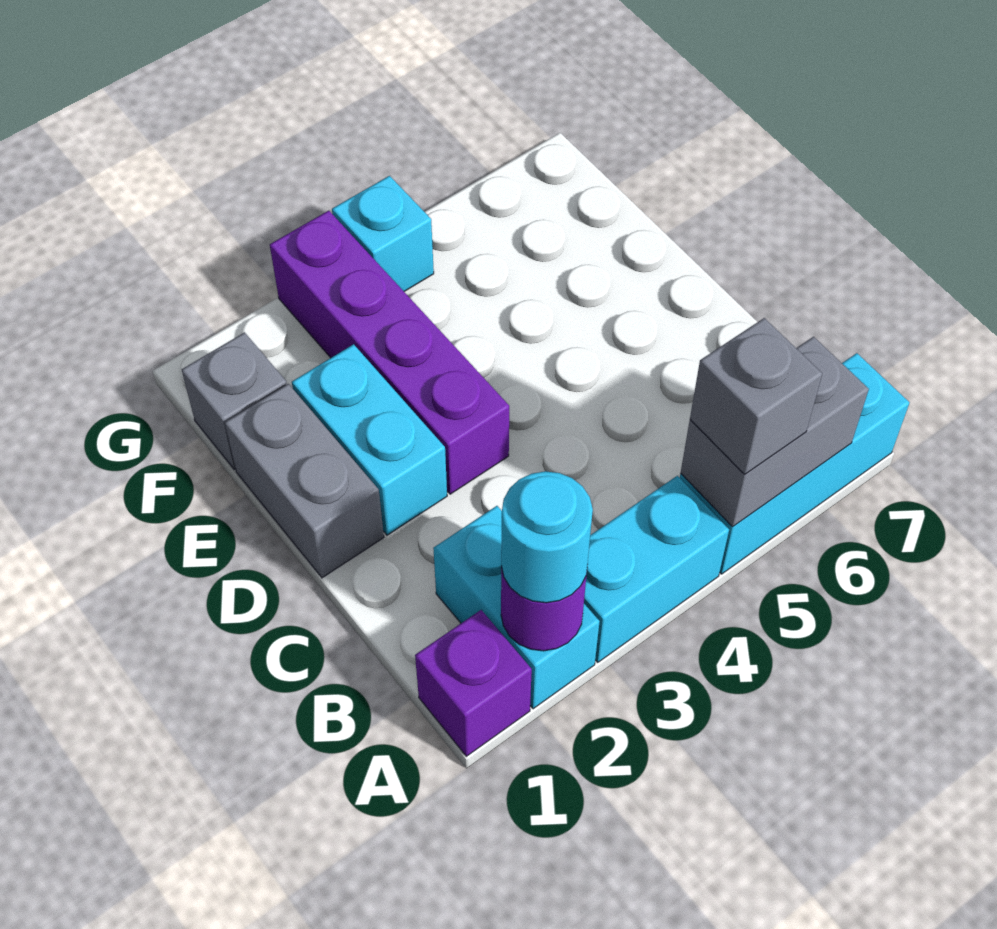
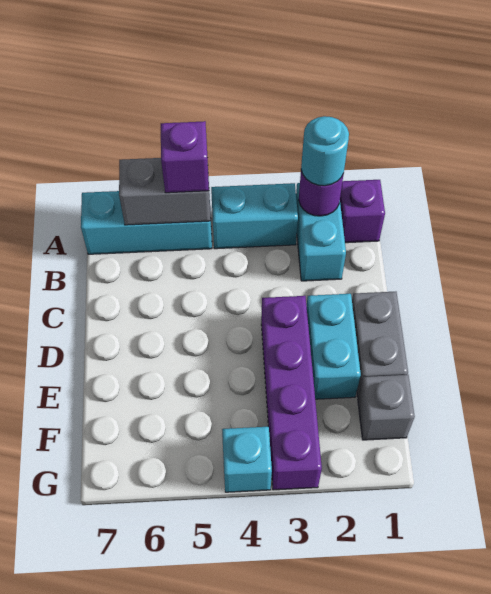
grey brick A5 level 3 -> purple brick A5 level 3

